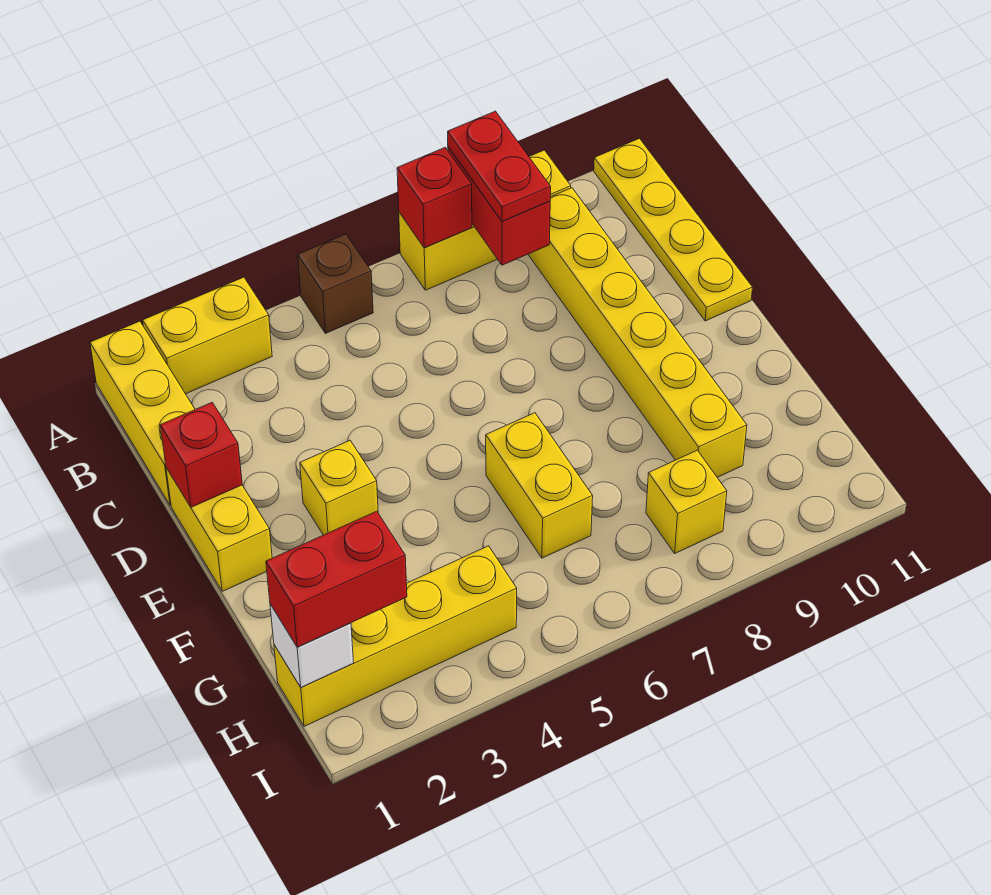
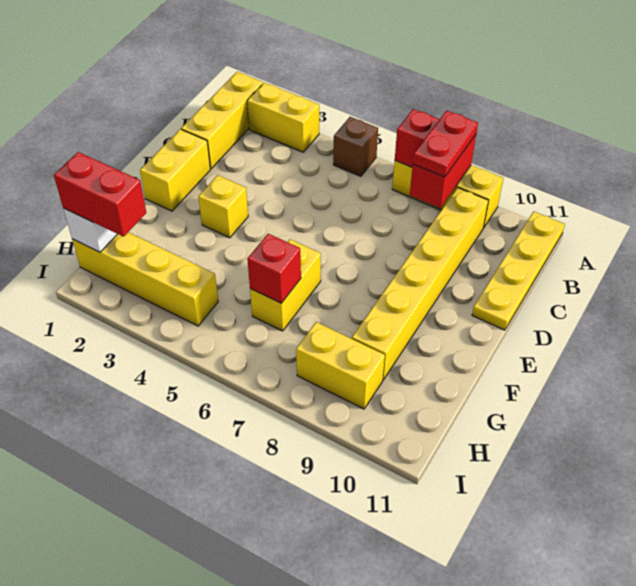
red brick D1 level 2 -> red brick G6 level 2
yellow brick H8 level 1 -> yellow brick H8:H9 level 1

